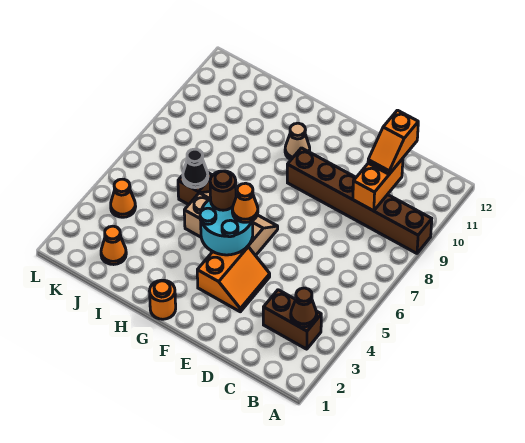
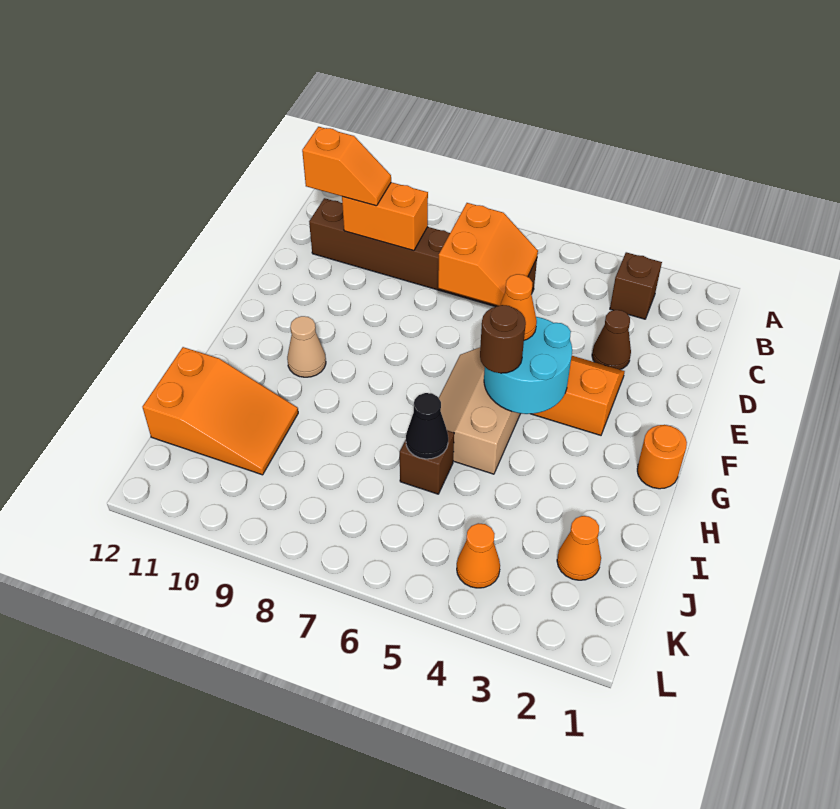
brown brick A9:F9 level 1 -> brown brick C6:C11 level 1
brown brick B3:C3 level 1 -> brown brick B3 level 1
brown cone B3 level 2 -> brown cone D3 level 1
none -> orange slope C6:D7 level 2 top 7
none -> orange slope I10:J12 level 1 top 12

